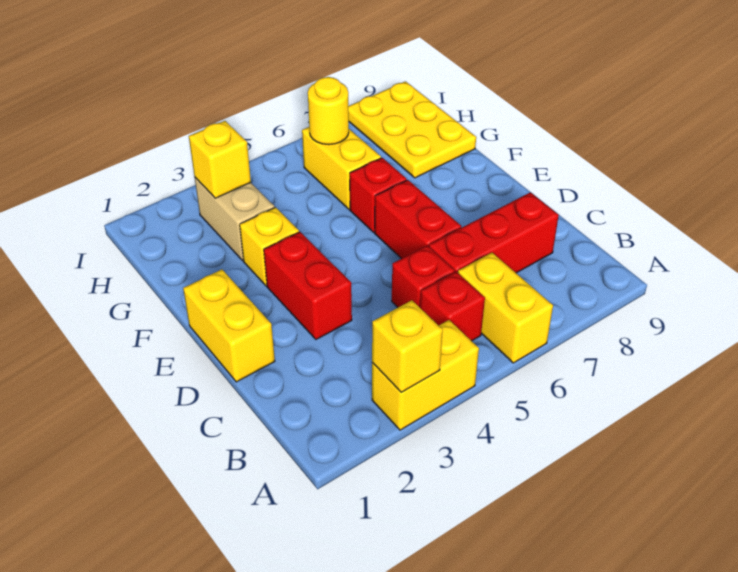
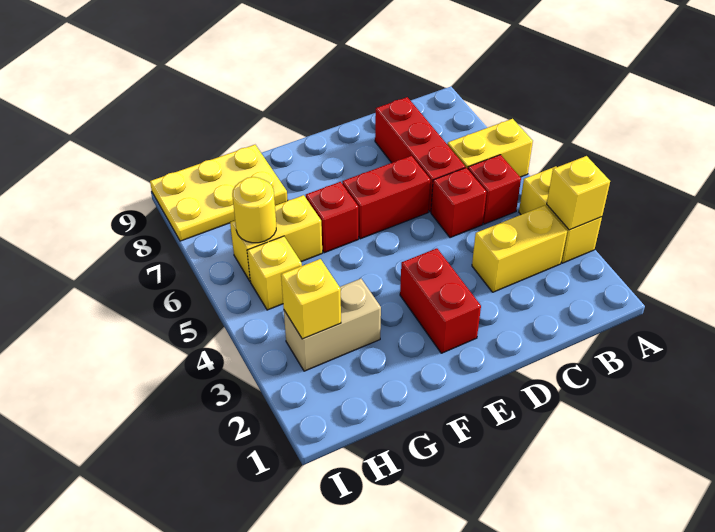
yellow brick D1:E1 level 1 -> yellow brick B3:C3 level 1
red brick D3:E3 level 1 -> red brick E2:E3 level 1
yellow brick F3 level 1 -> yellow brick H5 level 1

